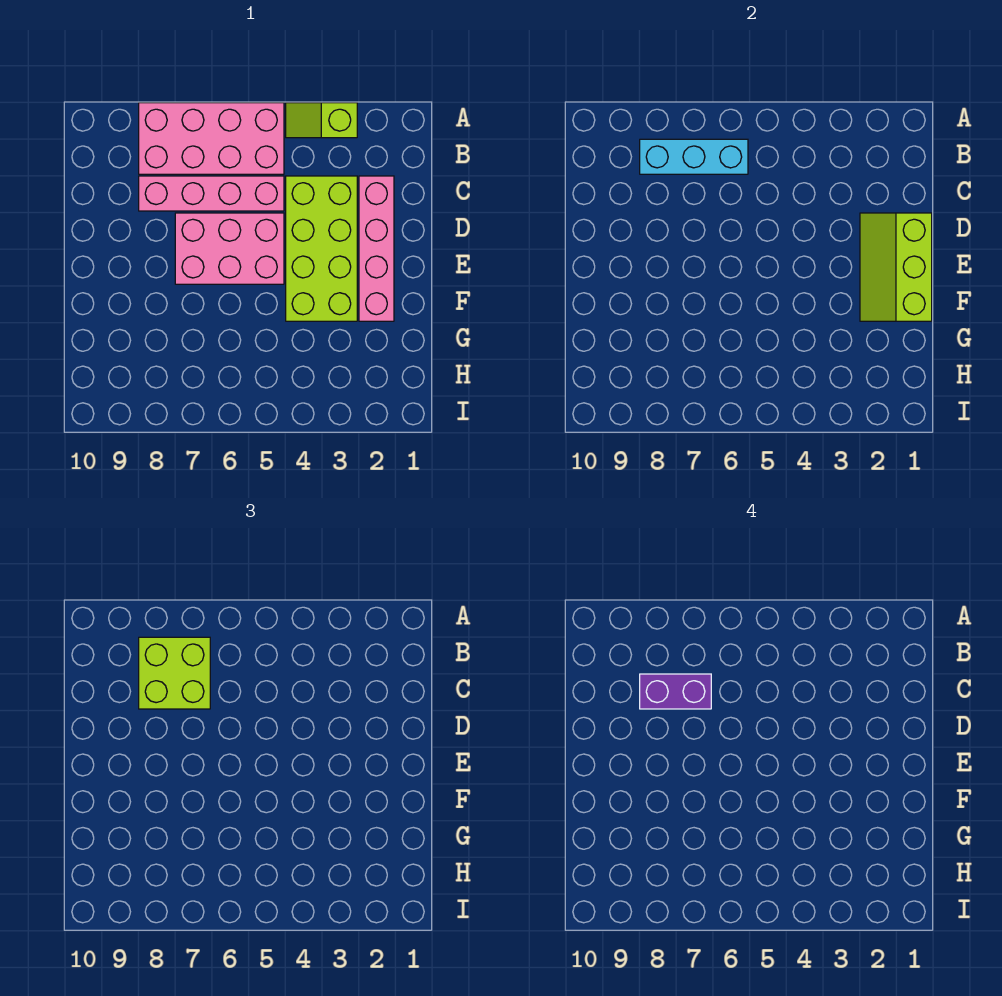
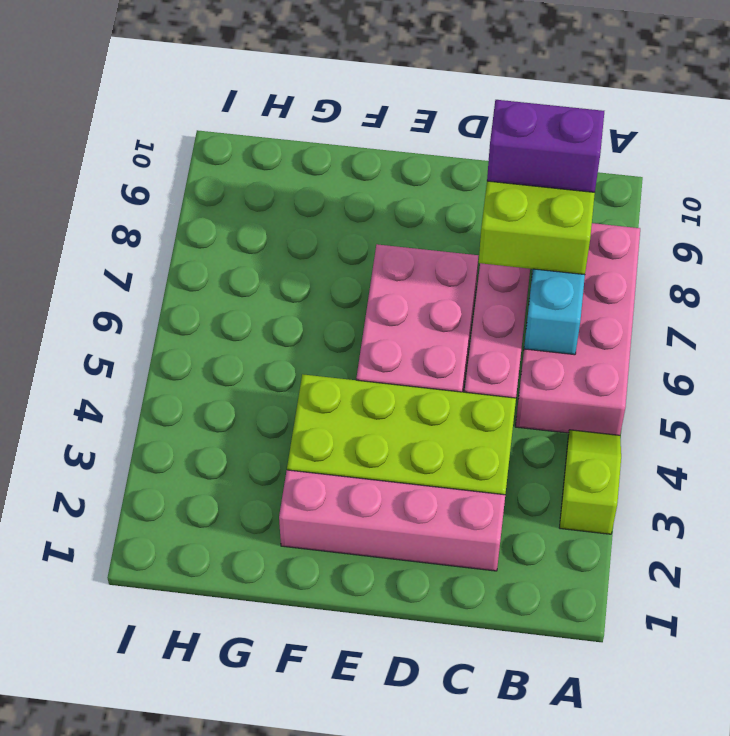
purple brick C7:C8 level 4 -> purple brick B8:C8 level 4
lime slope D1:F2 level 2 top 1 -> none

